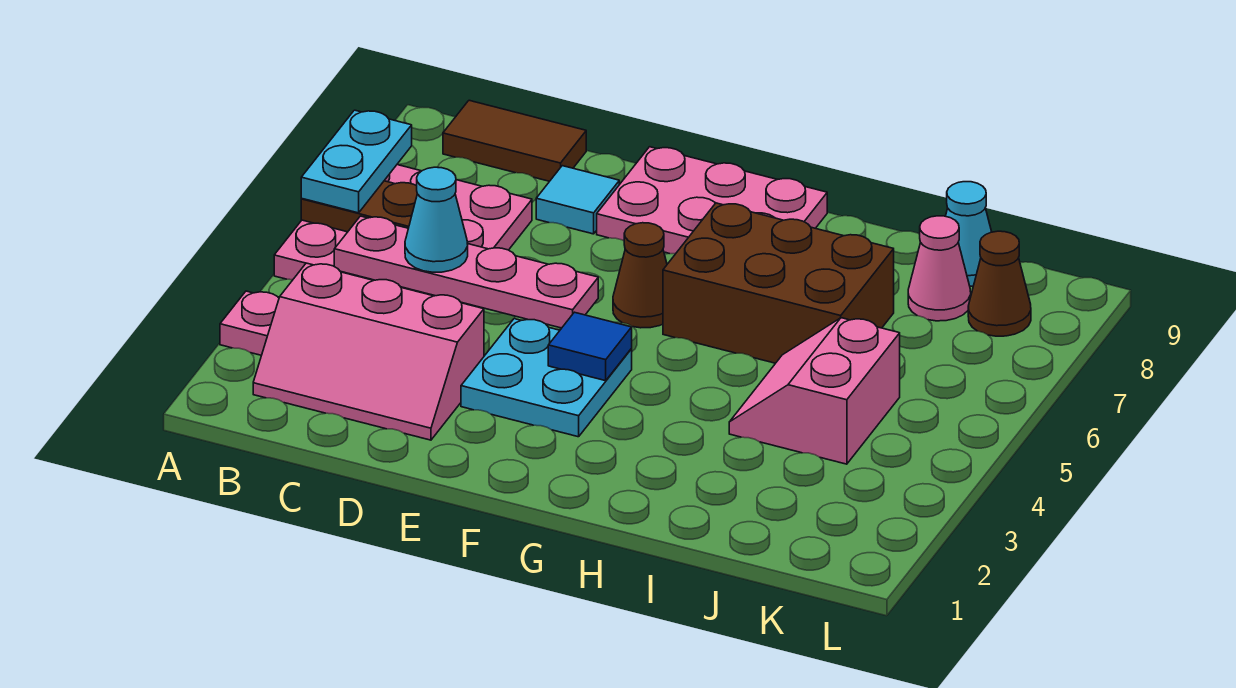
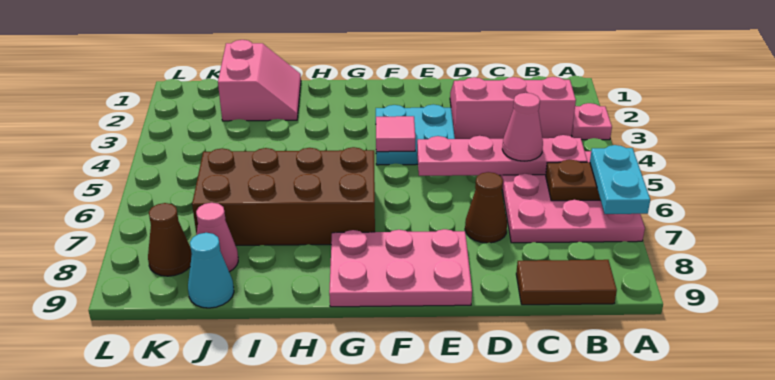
cyan cone C5 level 3 -> pink cone C5 level 3
cyan tile D8 level 1 -> none
blue tile F4 level 2 -> pink tile F4 level 2
brown cone F6 level 1 -> brown cone D7 level 1
brown brick G6:I7 level 1 -> brown brick G6:J7 level 1
pink slope I4:J5 level 1 top J -> pink slope I1:J2 level 1 top J

